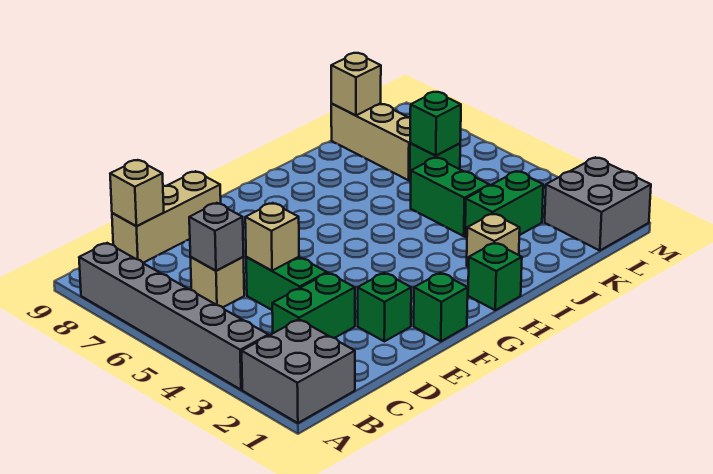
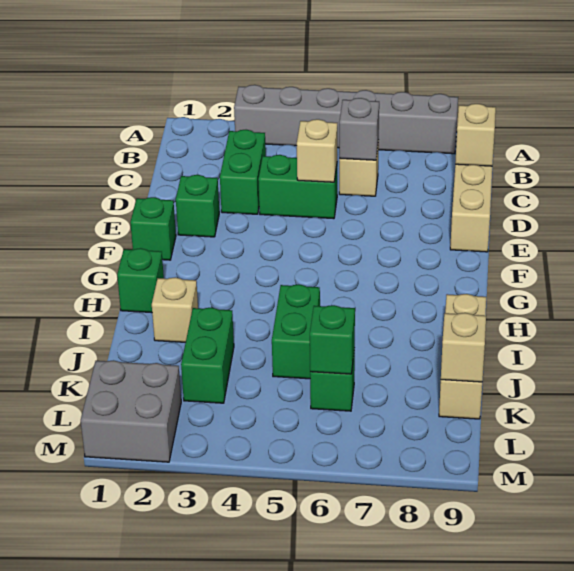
grey brick A1:B2 level 1 -> none
green brick J4:J5 level 1 -> green brick I5:J5 level 1
tan brick K7:K9 level 1 -> tan brick I9:K9 level 1

